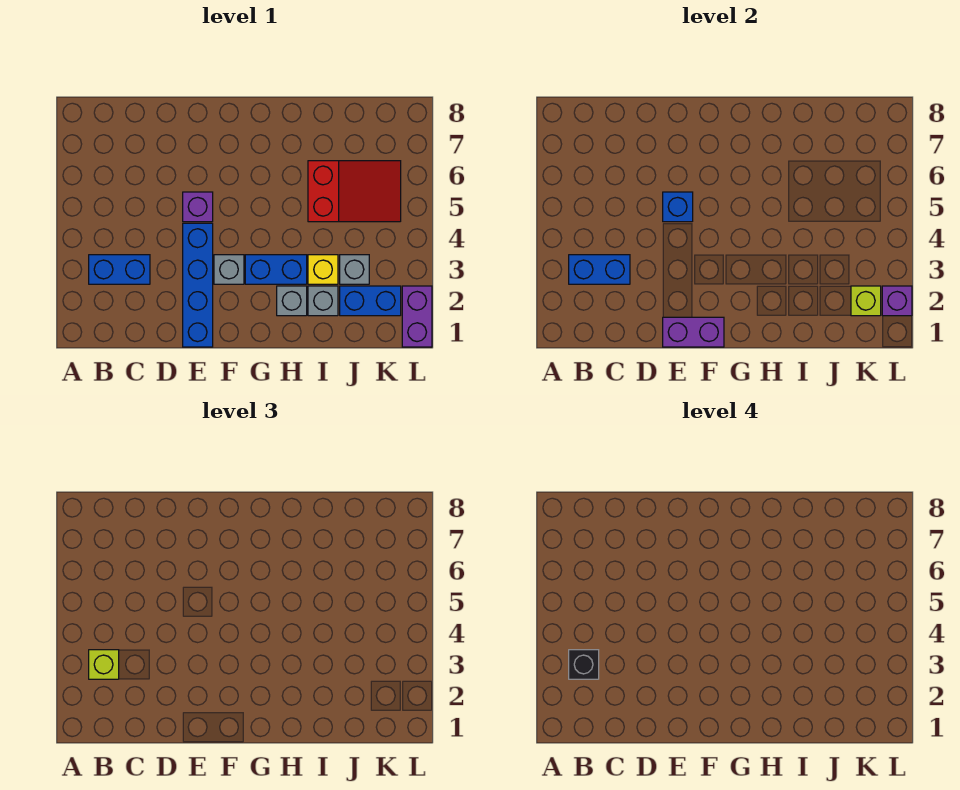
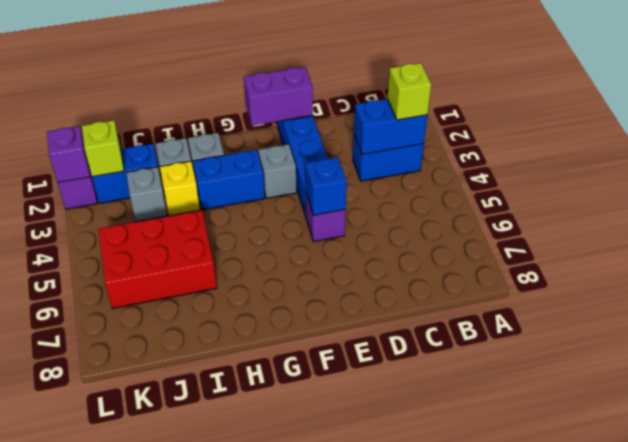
black brick B3 level 4 -> none
red slope I5:K6 level 1 top I -> red brick I5:K6 level 1

